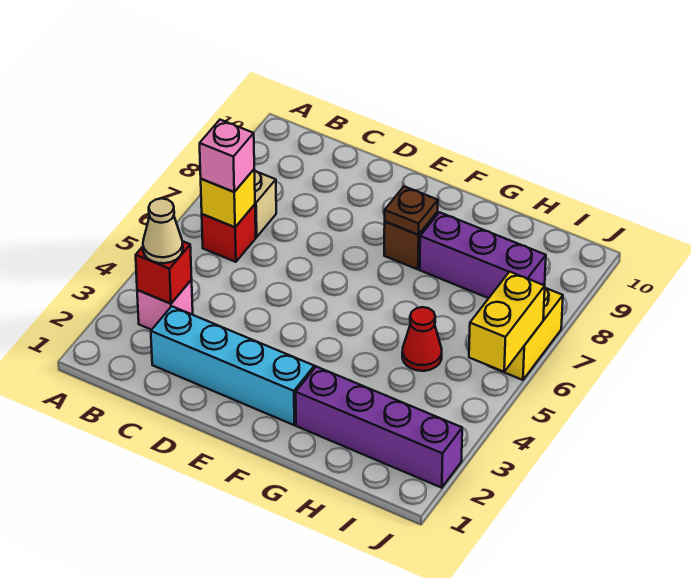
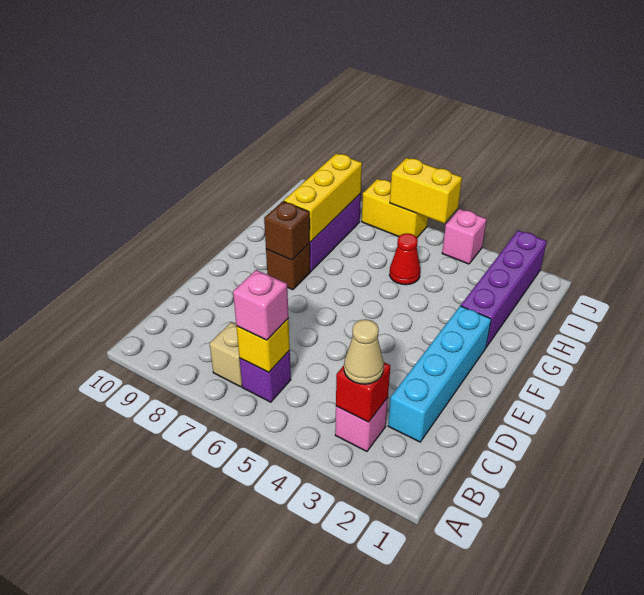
red brick B6 level 1 -> purple brick B6 level 1
brown plate F8 level 2 -> brown brick F8 level 2
none -> yellow brick G8:I8 level 2
none -> pink brick J4 level 1

